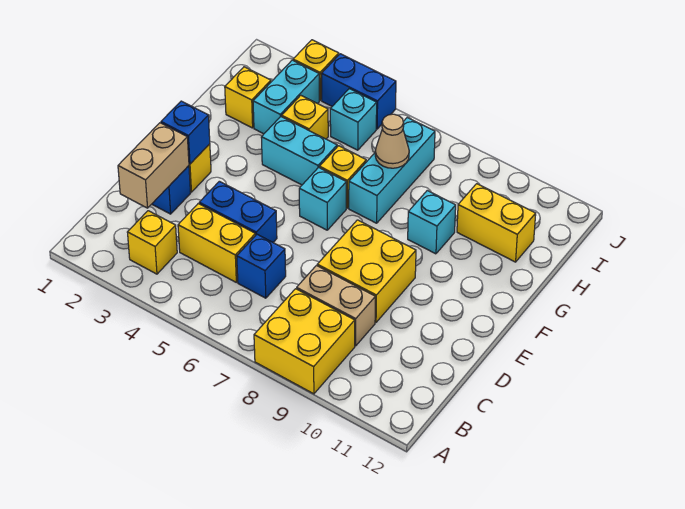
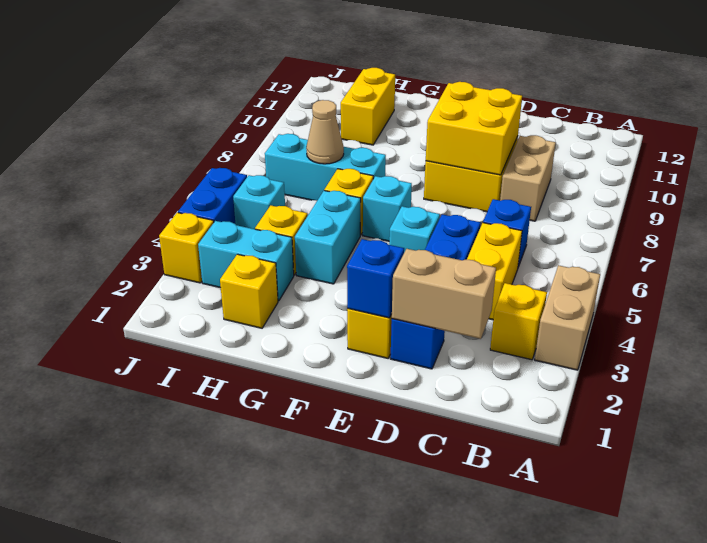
none -> tan brick A3:A4 level 1
yellow brick A8:B9 level 1 -> yellow brick D8:E9 level 2
cyan brick G9 level 1 -> cyan brick E5 level 1

